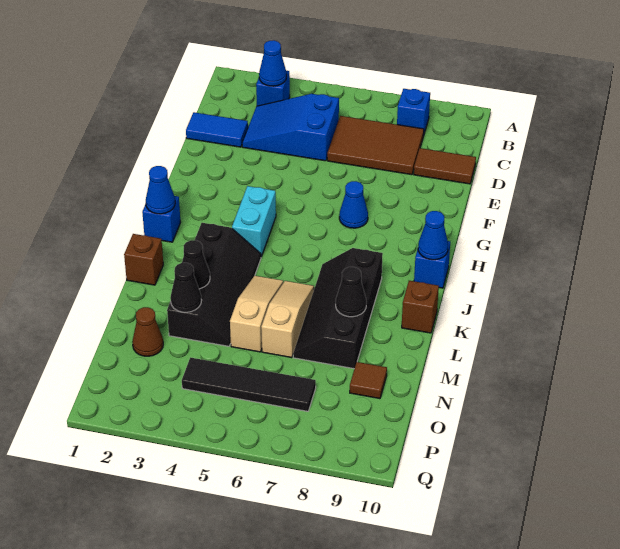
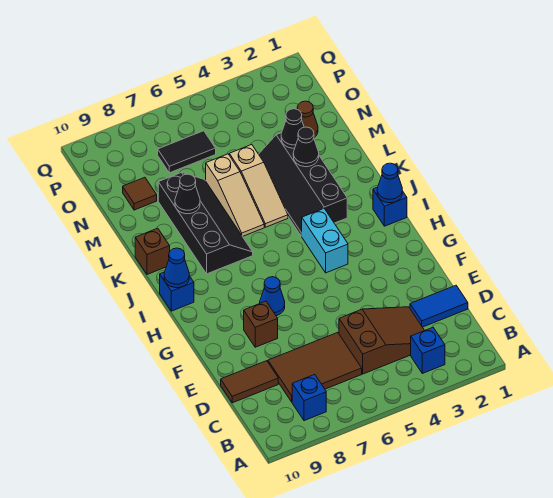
blue cone B3 level 2 -> none
blue slope C3:D5 level 1 top 5 -> brown slope C3:D5 level 1 top 5
brown brick K1 level 1 -> brown brick F8 level 1
black tile O4:O7 level 1 -> black tile O6:O7 level 1

